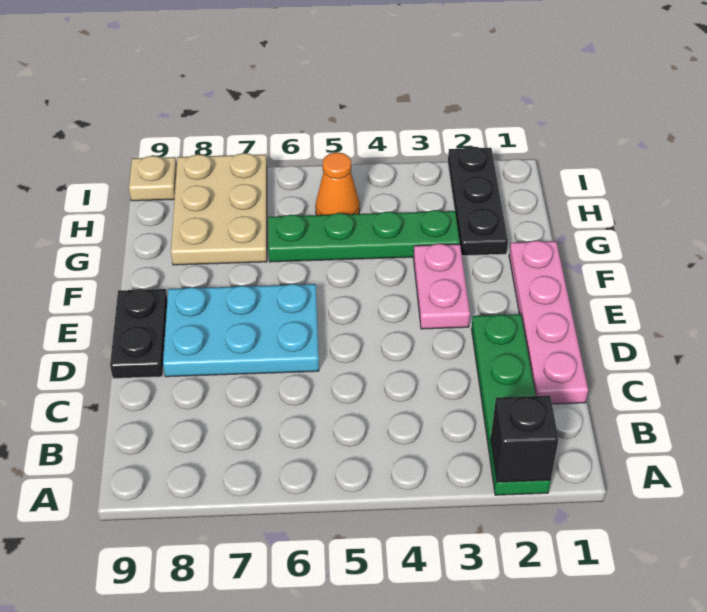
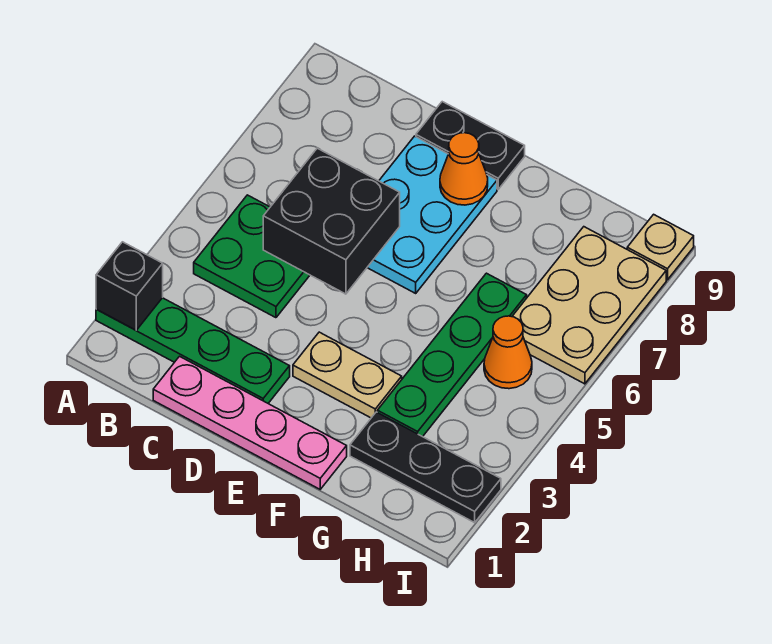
none -> green plate B4:C5 level 1
none -> black brick C5:D6 level 2
pink plate E3:F3 level 1 -> tan plate E3:F3 level 1
none -> orange cone E8 level 2
tan plate G7:I8 level 1 -> tan plate H6:I8 level 1

